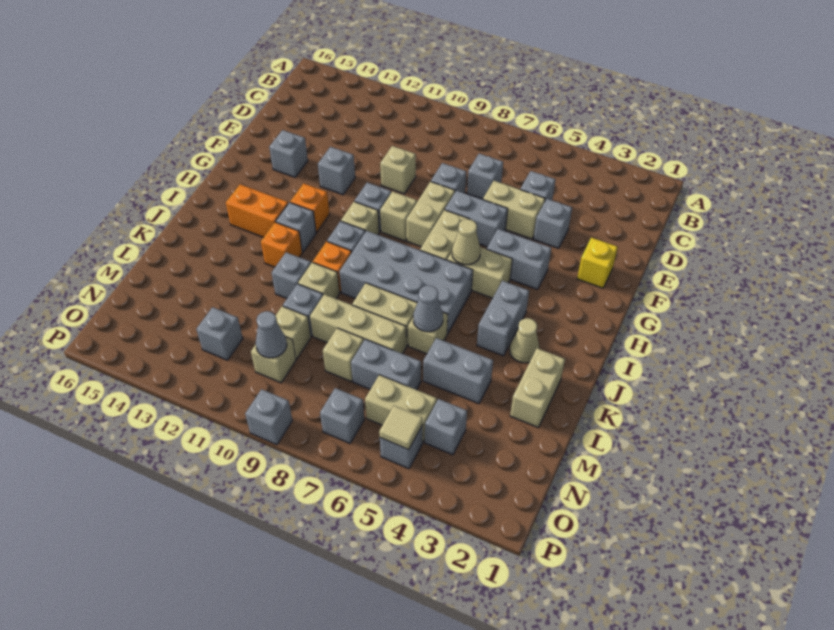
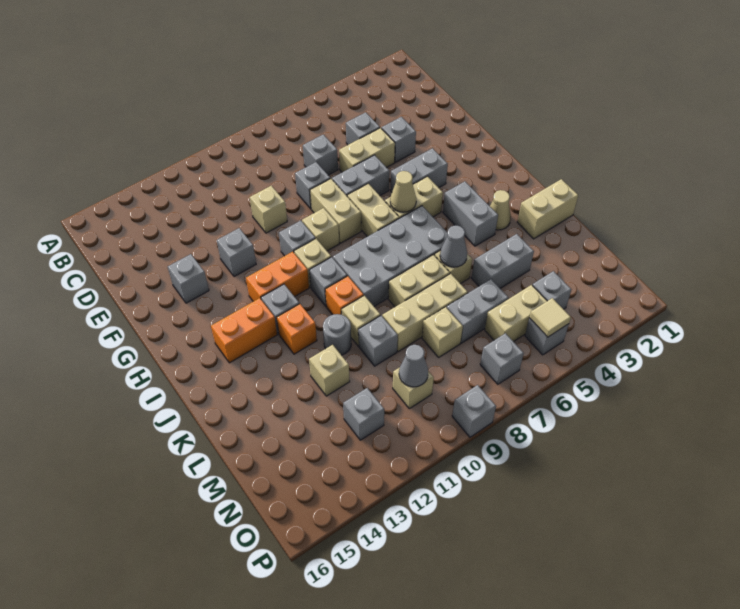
yellow brick F2 level 1 -> none
orange brick H12 level 1 -> orange brick H11:H12 level 1
tan brick K2:L2 level 1 -> tan brick K1:K2 level 1
grey brick K11 level 1 -> grey round brick K11 level 1
tan brick M10 level 1 -> tan brick L12 level 1

